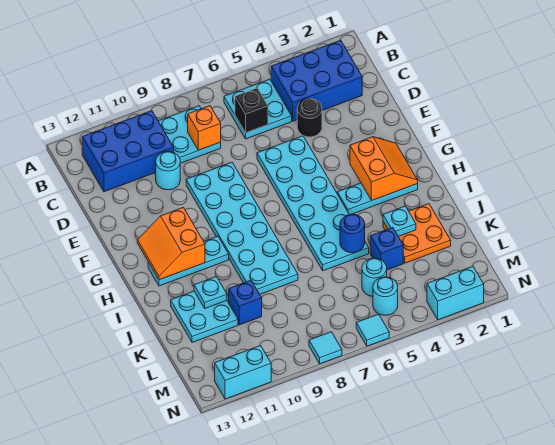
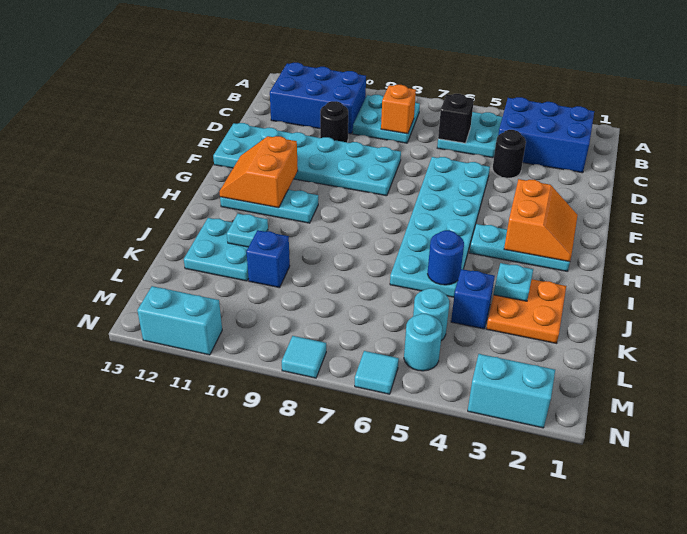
cyan round brick D10 level 1 -> black round brick D10 level 1
cyan plate E8:J9 level 1 -> cyan plate E8:F13 level 1

